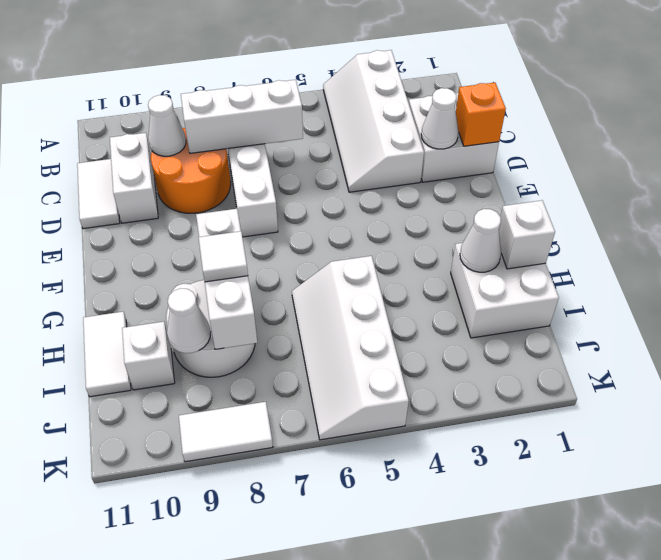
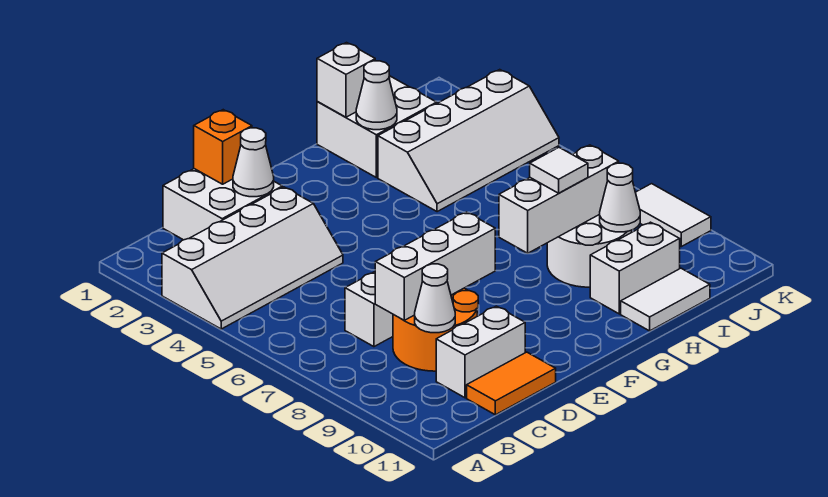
white brick C6:C8 level 2 -> white brick C8:E8 level 2
white tile C11:D11 level 1 -> orange tile C11:D11 level 1
white slope H5:K6 level 1 top 5 -> white slope H3:K4 level 1 top 3
white brick I10 level 1 -> white brick H10:I10 level 1

